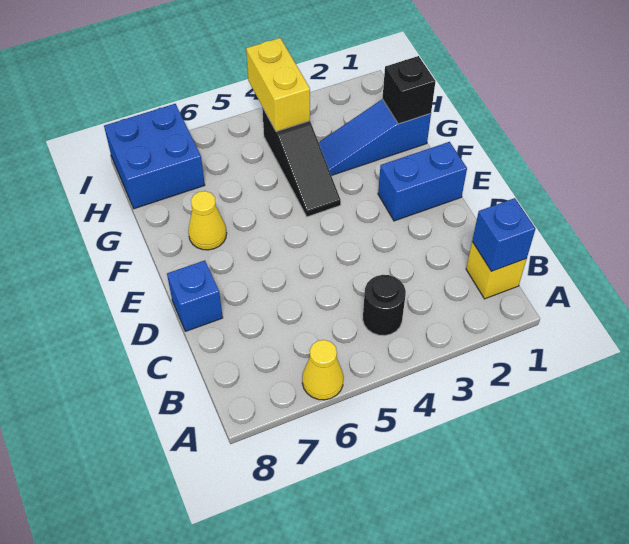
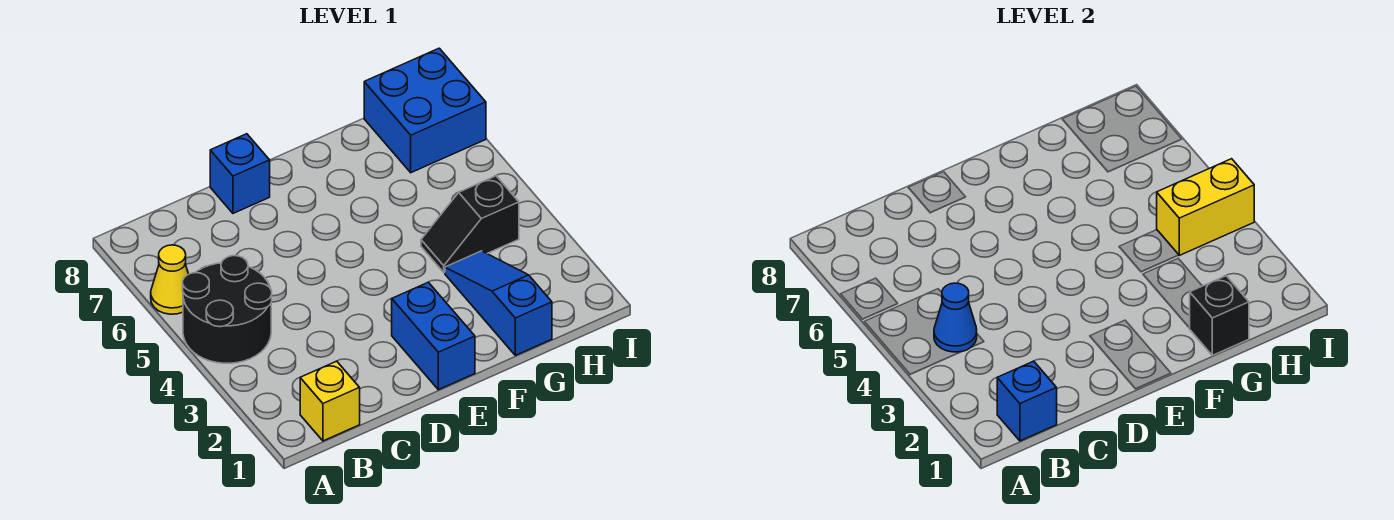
black round brick B4 level 1 -> black round brick A4:B5 level 1
none -> blue cone B4 level 2
black slope F4:H4 level 1 top H -> black slope G4:H4 level 1 top H
yellow cone F7 level 1 -> none

